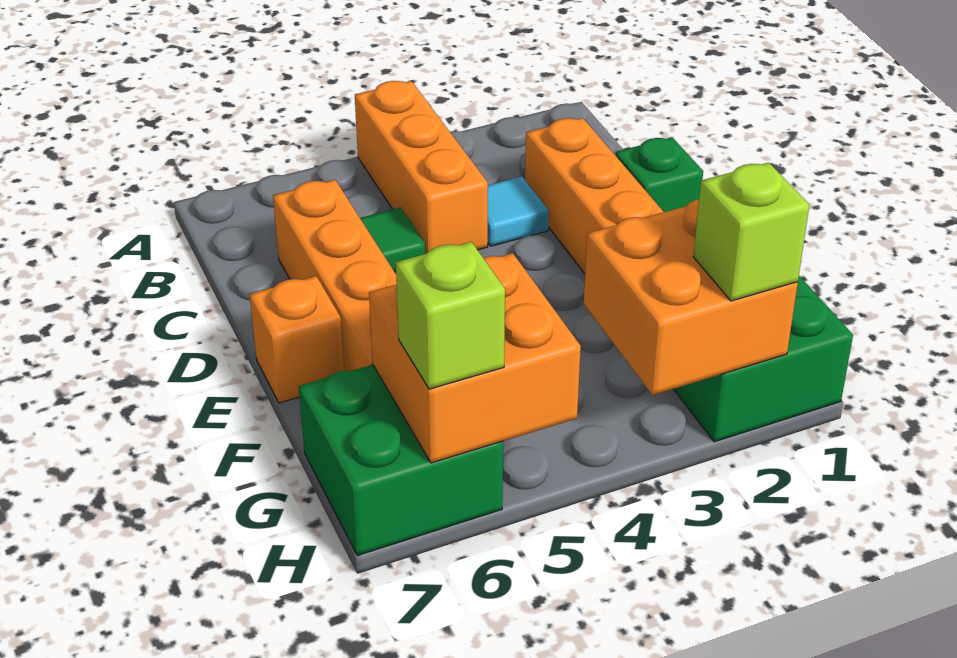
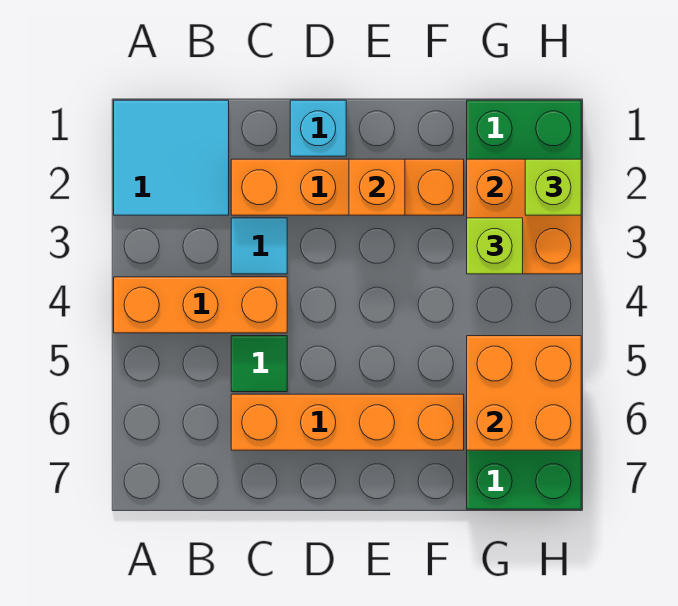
none -> cyan tile A1:B2 level 1
green brick D1 level 1 -> cyan brick D1 level 1
orange brick E7 level 1 -> orange brick E2 level 2
lime brick H6 level 3 -> lime brick G3 level 3

